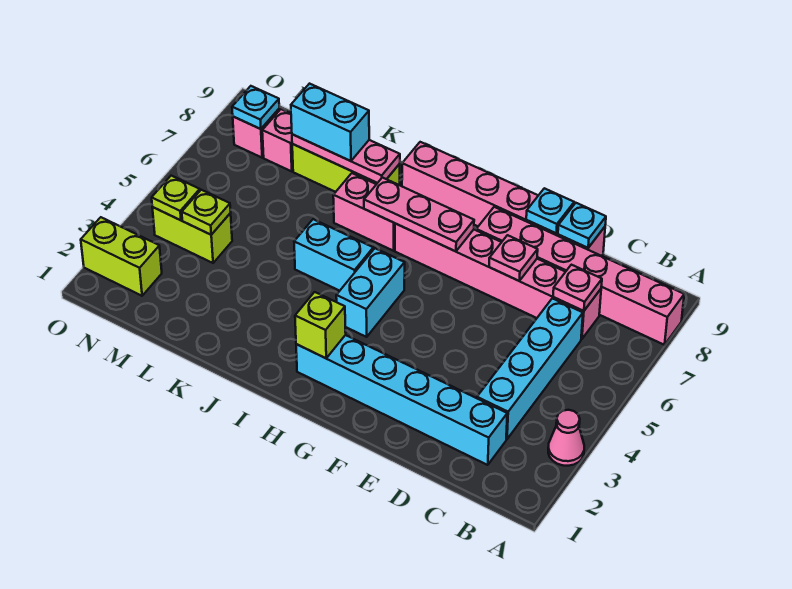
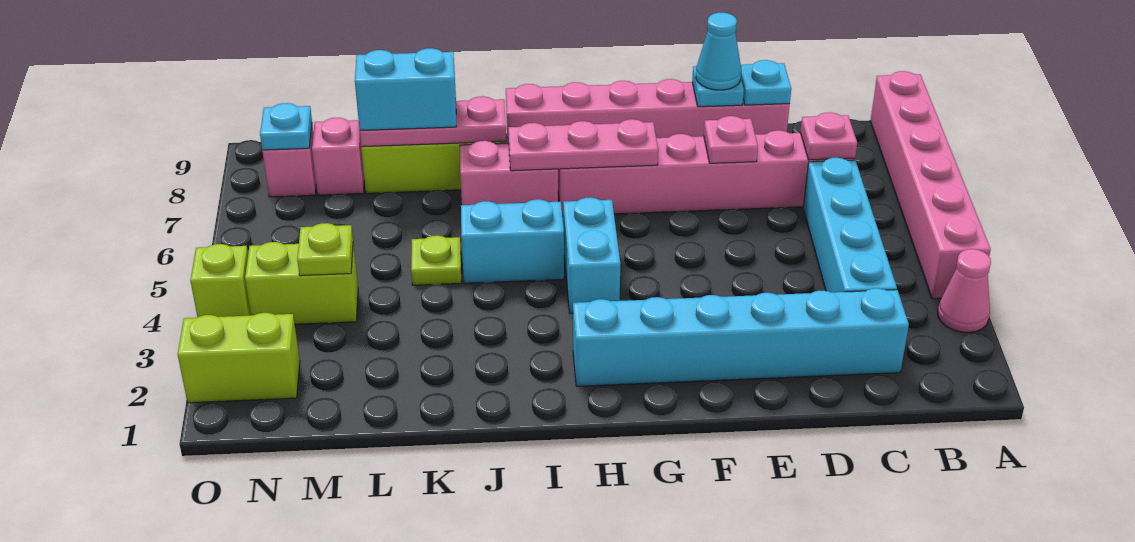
pink brick A8:F8 level 1 -> pink brick A4:A9 level 1
none -> cyan cone E9 level 3
lime brick H2 level 2 -> lime brick O4 level 1
lime plate N4 level 2 -> lime plate K5 level 1

